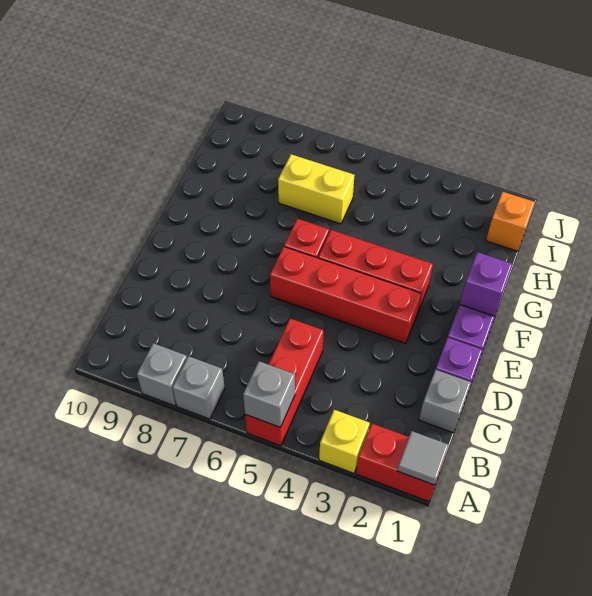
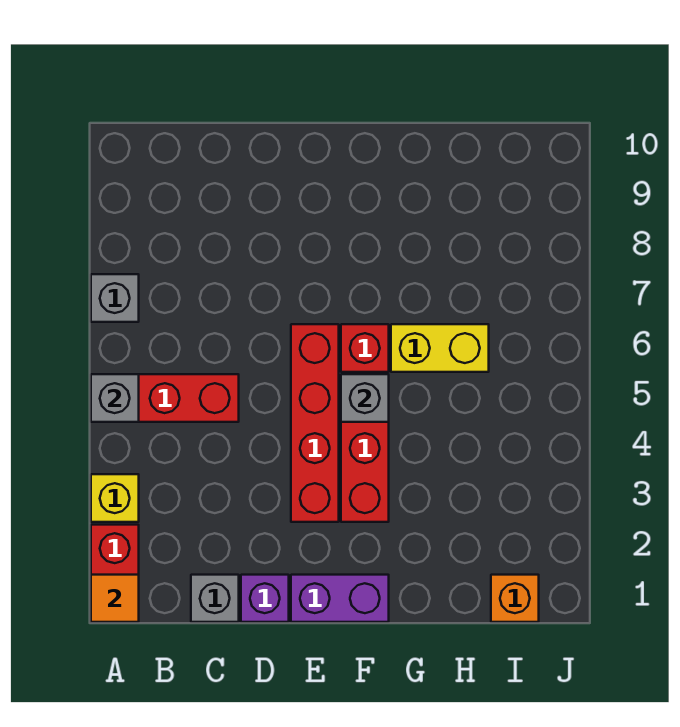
grey tile A1 level 2 -> orange tile A1 level 2
grey brick A8 level 1 -> grey brick F5 level 2
purple brick F1 level 2 -> none
yellow brick H6:H7 level 1 -> yellow brick G6:H6 level 1

